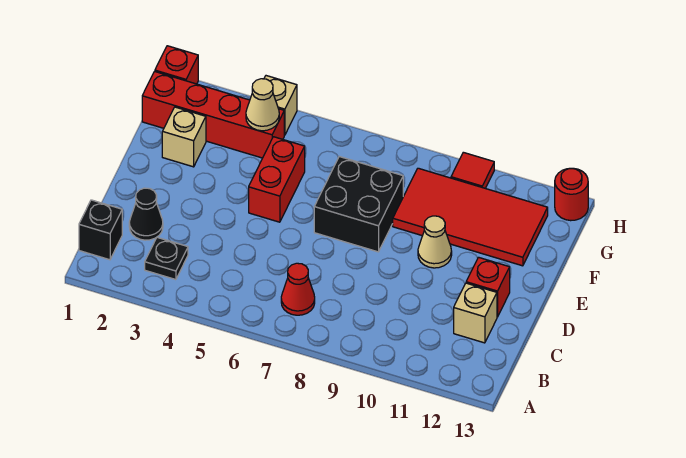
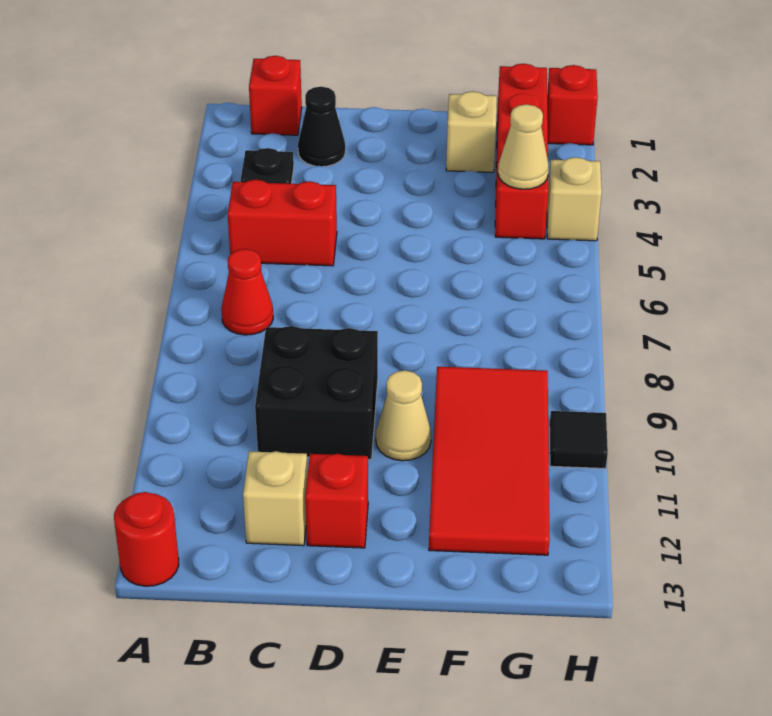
black brick B1 level 1 -> red brick B1 level 1
red brick E5:F5 level 1 -> red brick B5:C5 level 1
black brick E7:F8 level 1 -> black brick C9:D10 level 1
red tile H10 level 1 -> black tile H10 level 1
red round brick H13 level 1 -> red round brick A13 level 1

